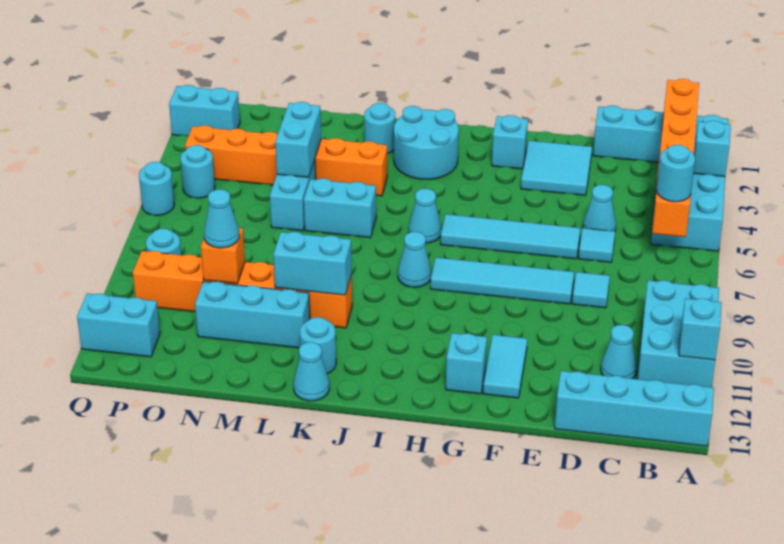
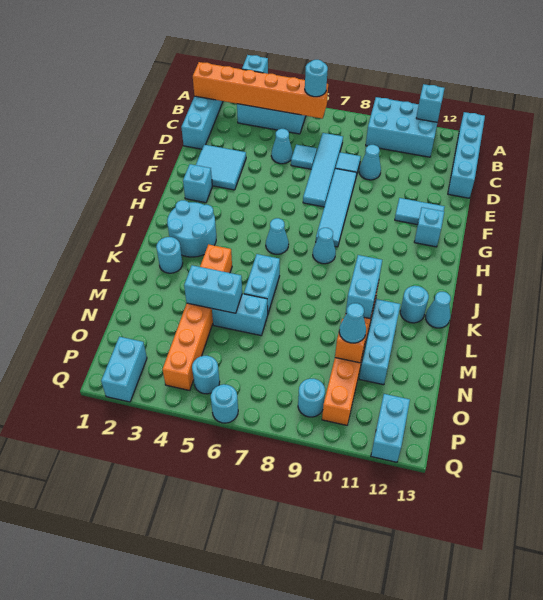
cyan cone C11 level 1 -> cyan cone D9 level 1
cyan tile E6:H6 level 1 -> cyan tile C7:F7 level 1

